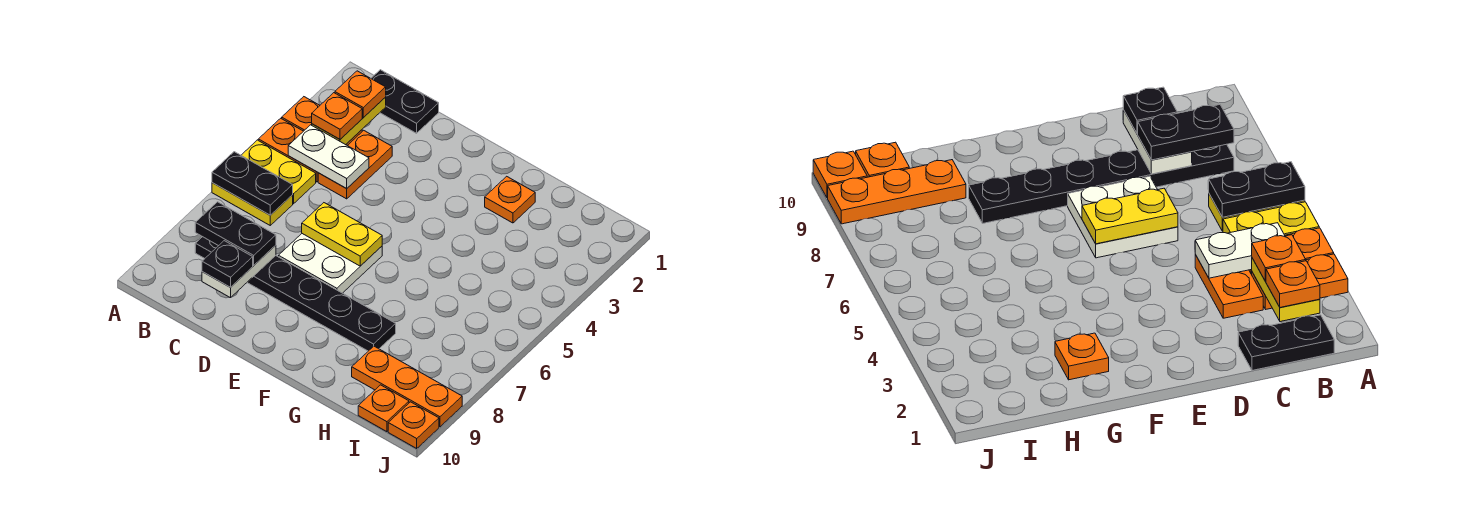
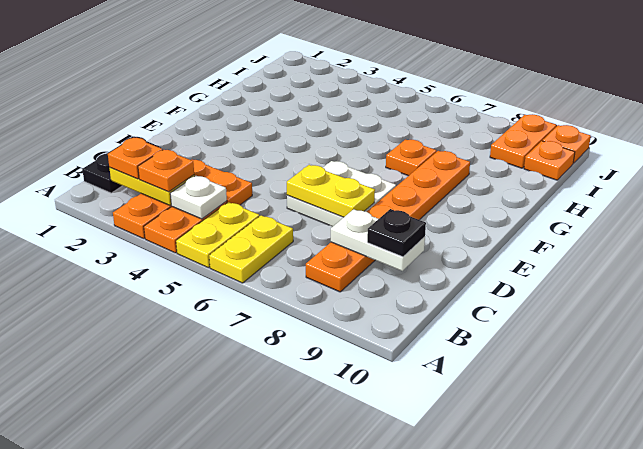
black plate A6:B6 level 2 -> none
white plate B4:C4 level 2 -> white plate B4 level 2
black plate B8:G8 level 1 -> orange plate B8:G8 level 1
black plate B8:C8 level 3 -> none
yellow plate D6:E6 level 2 -> yellow plate D6:D7 level 2
orange plate G2 level 1 -> orange plate G7 level 1
orange plate H9:J9 level 1 -> orange plate I9:J9 level 1

